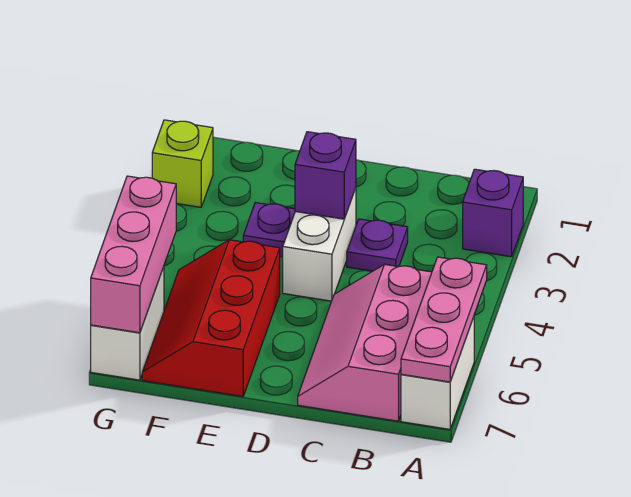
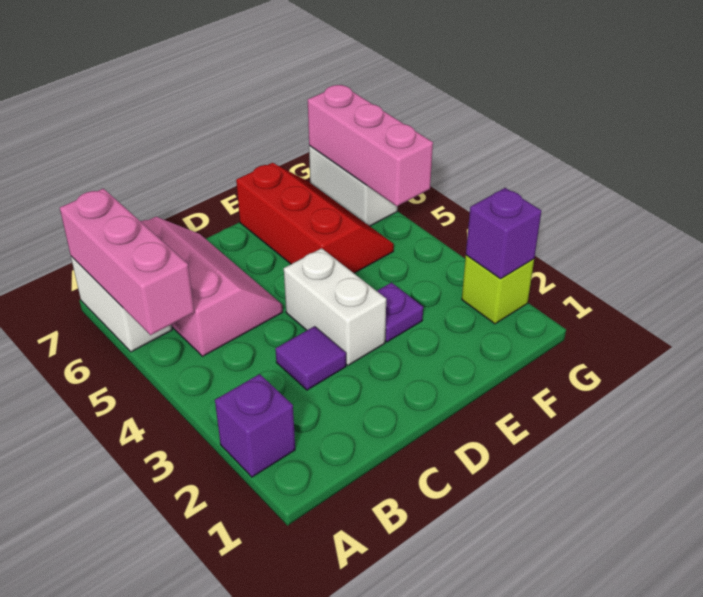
pink plate A5:A7 level 2 -> pink brick A5:A7 level 2
purple plate C3 level 1 -> purple tile C3 level 1
purple brick D3 level 2 -> purple brick G2 level 2

